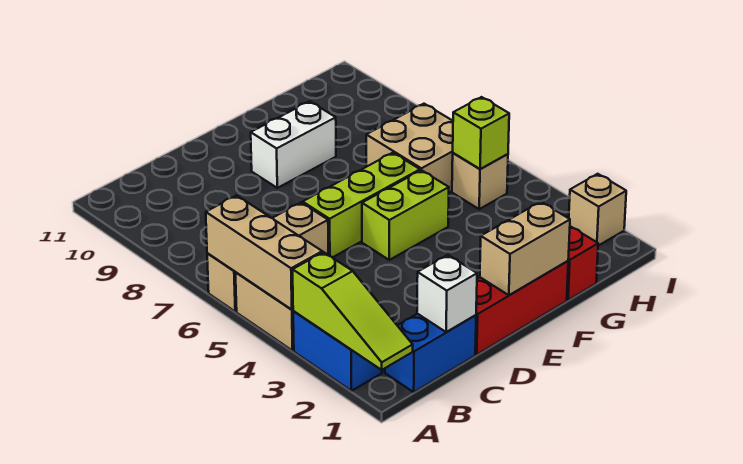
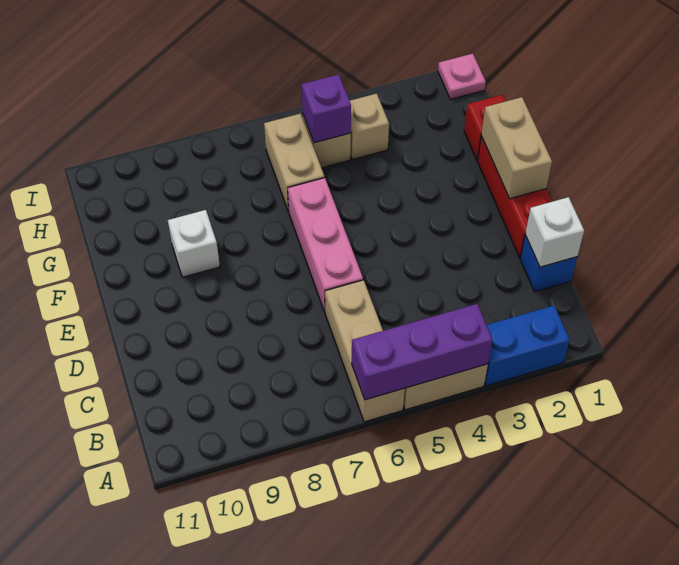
lime slope A1:A3 level 2 top 3 -> none
tan brick A4:A6 level 2 -> purple brick A4:A6 level 2
blue brick B1:C1 level 1 -> blue brick C1 level 1
lime brick D6:F6 level 1 -> pink brick D6:F6 level 1
lime brick E5:F5 level 1 -> none
white brick E9:F9 level 1 -> white brick F9 level 1
tan brick G6:H7 level 1 -> tan brick G6:H6 level 1
lime brick H5 level 2 -> purple brick H5 level 2
none -> pink plate I1 level 1
tan brick I2 level 1 -> tan brick H4 level 1

